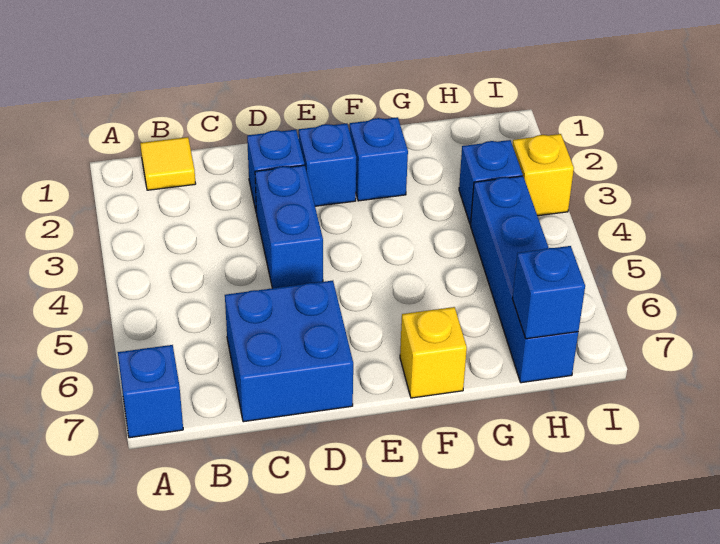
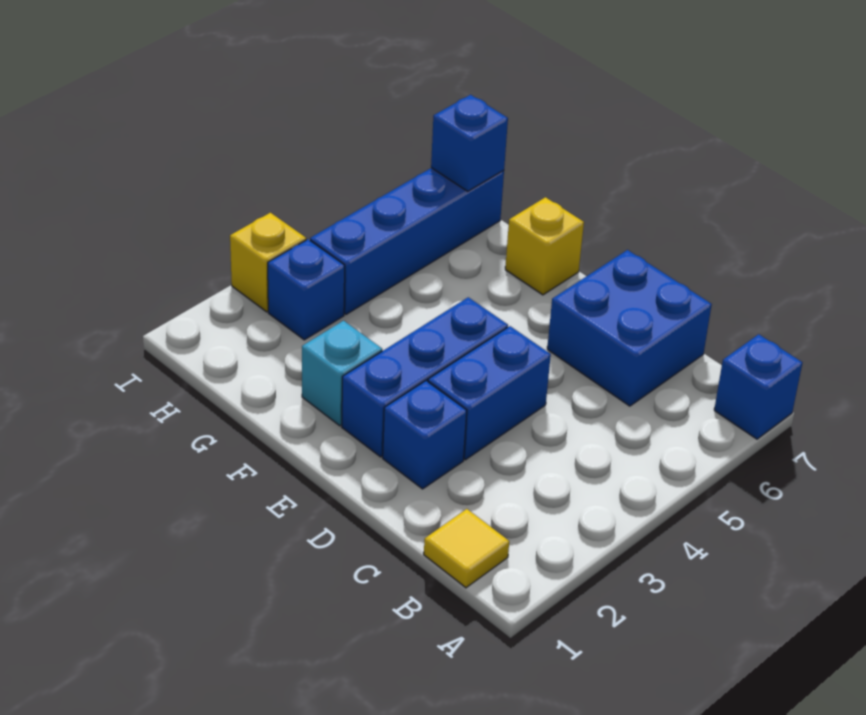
blue brick E2 level 1 -> blue brick E2:E4 level 1
blue brick F2 level 1 -> cyan brick F2 level 1

